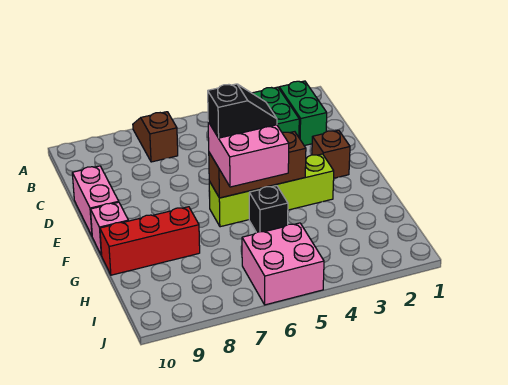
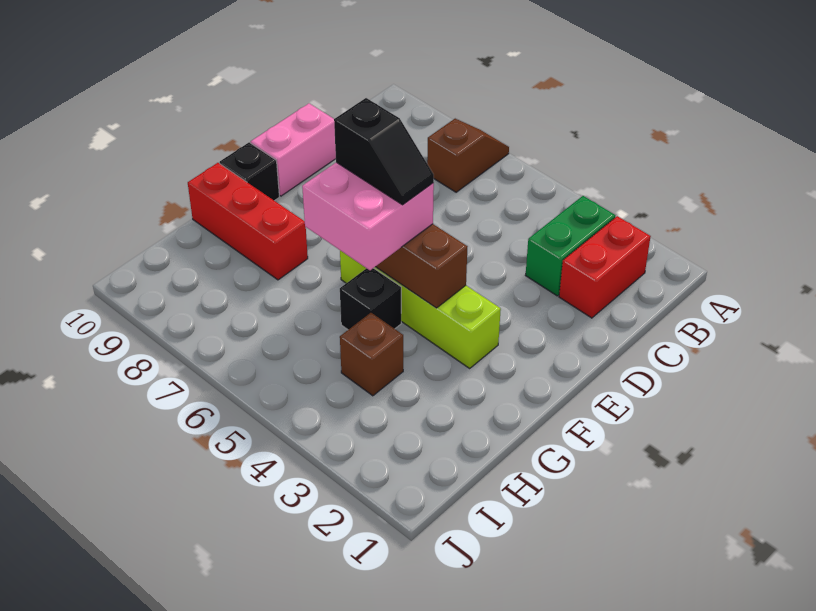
green brick B2:C2 level 1 -> red brick B2:C2 level 1
brown brick E2 level 1 -> brown brick H4 level 1
pink brick F10 level 1 -> black brick F10 level 1
pink brick I5:J6 level 1 -> none

